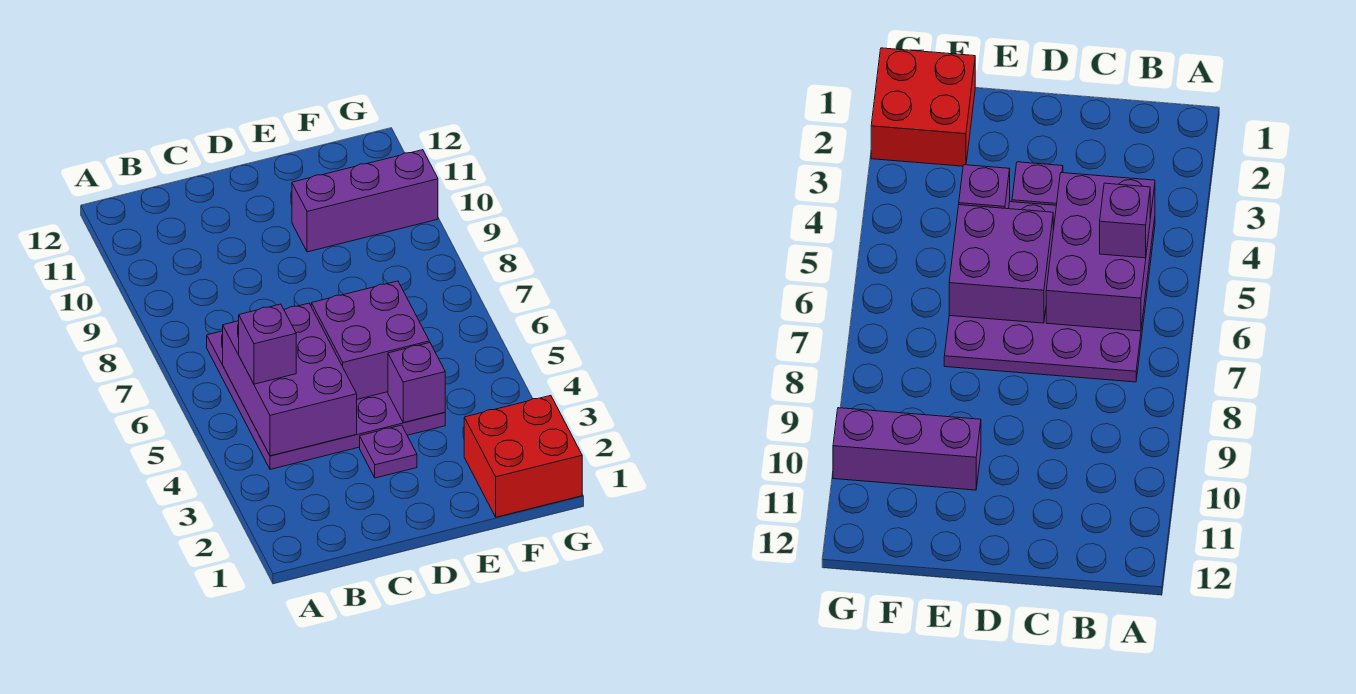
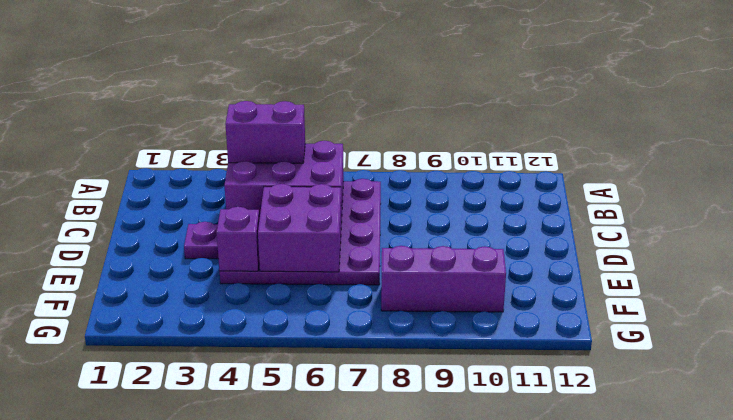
purple brick B5 level 3 -> purple brick B4:B5 level 3
purple brick E10:G10 level 1 -> purple brick F8:F10 level 1
red brick F1:G2 level 1 -> none

